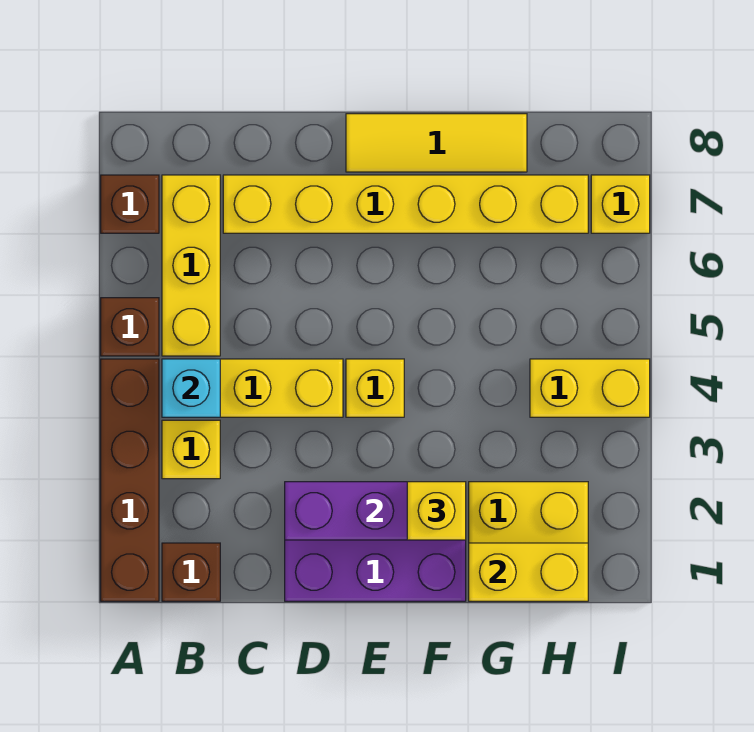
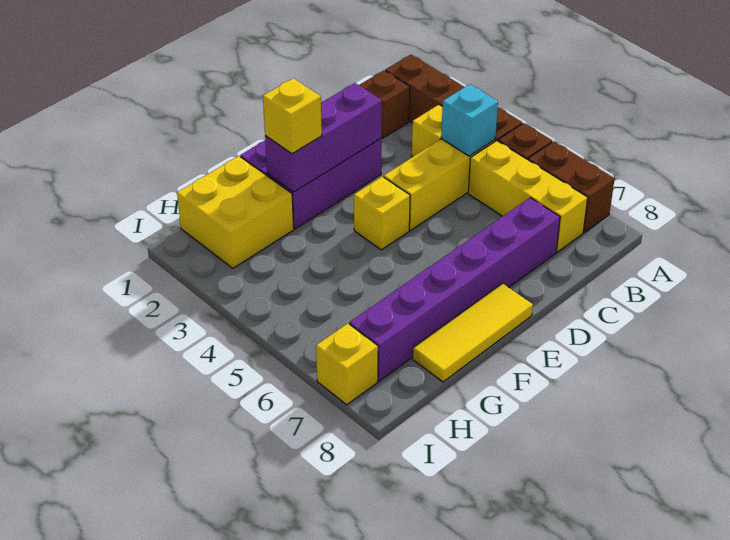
brown brick A7 level 1 -> brown brick A6:A7 level 1
yellow brick C7:H7 level 1 -> purple brick C7:H7 level 1
yellow brick G1:H1 level 2 -> none
yellow brick H4:I4 level 1 -> none

